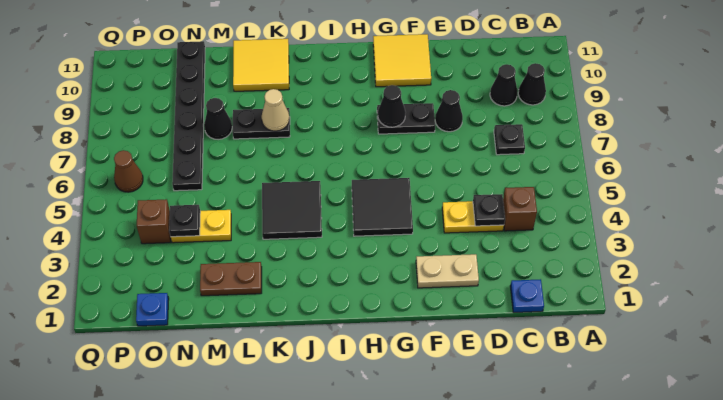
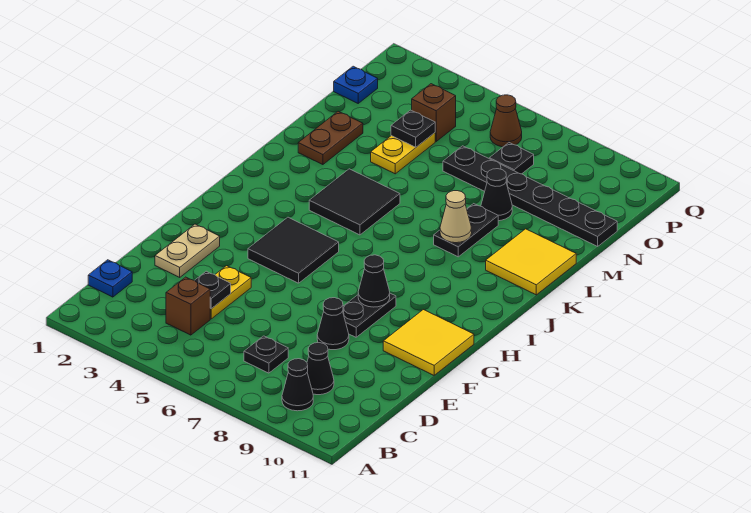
none -> black plate O7 level 1

